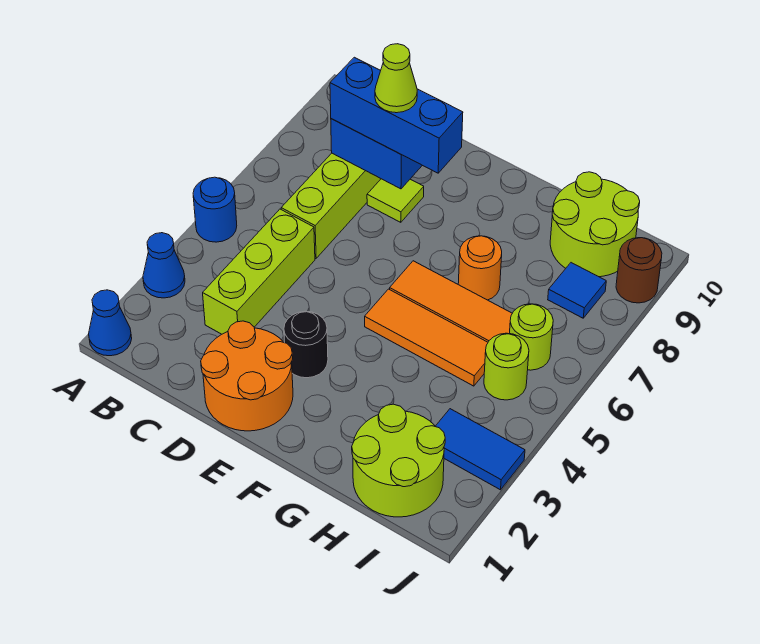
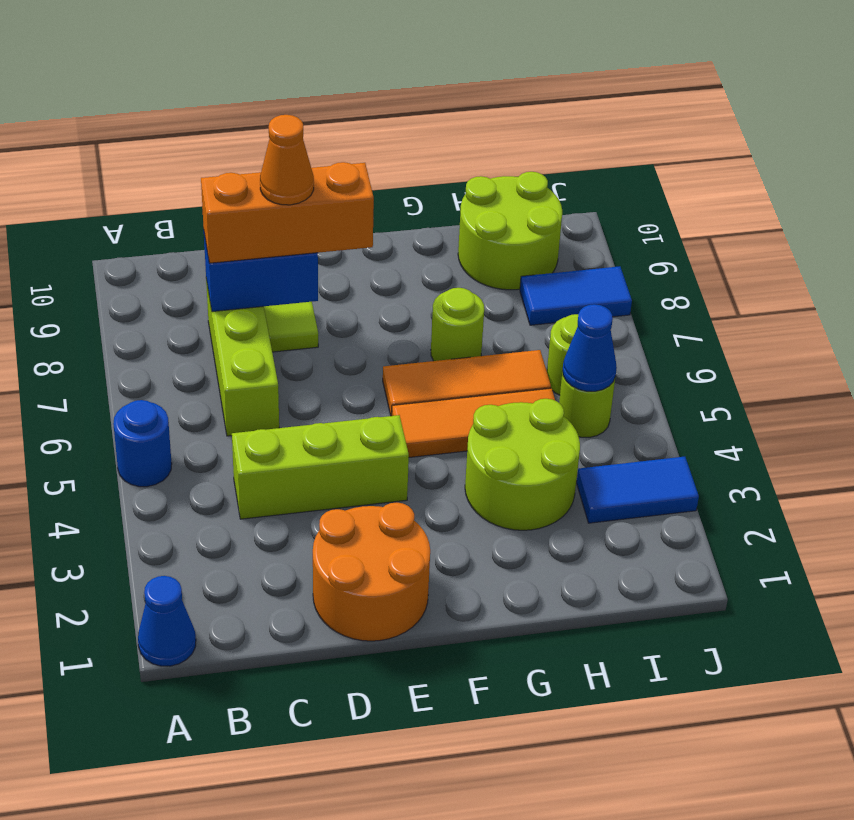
blue cone A3 level 1 -> blue cone I5 level 2
lime brick C3:C5 level 1 -> lime brick C4:E4 level 1
blue brick C8:E8 level 3 -> orange brick C8:E8 level 3
lime cone D8 level 4 -> orange cone D8 level 4
black round brick E3 level 1 -> none
orange round brick G7 level 1 -> lime round brick G7 level 1
lime round brick H1:I2 level 1 -> lime round brick G3:H4 level 1
blue tile I8 level 1 -> blue tile I8:J8 level 1
brown round brick J9 level 1 -> none

